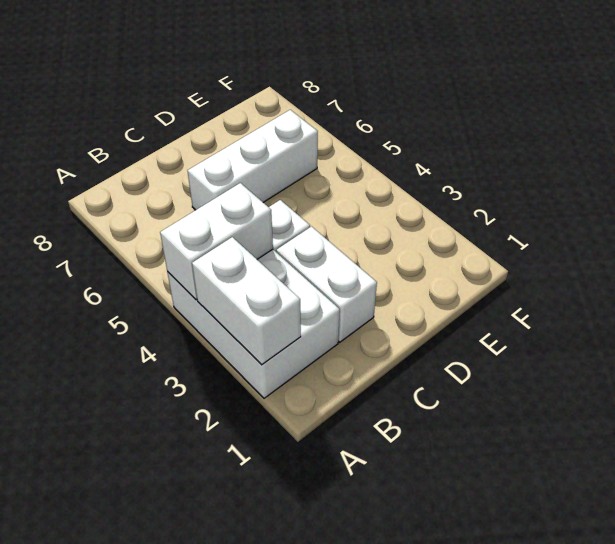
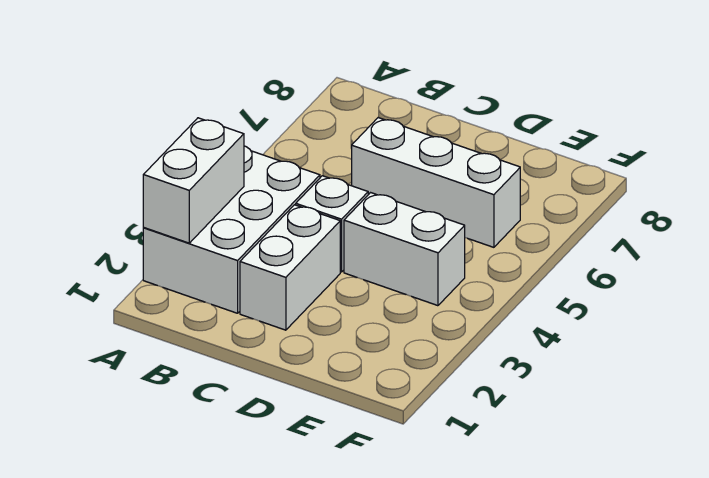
white brick A4:B4 level 2 -> white brick D4:E4 level 1

